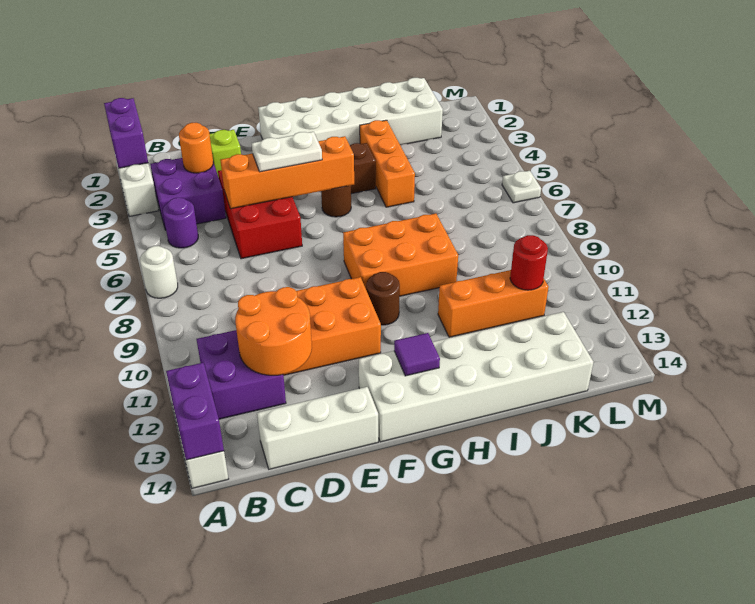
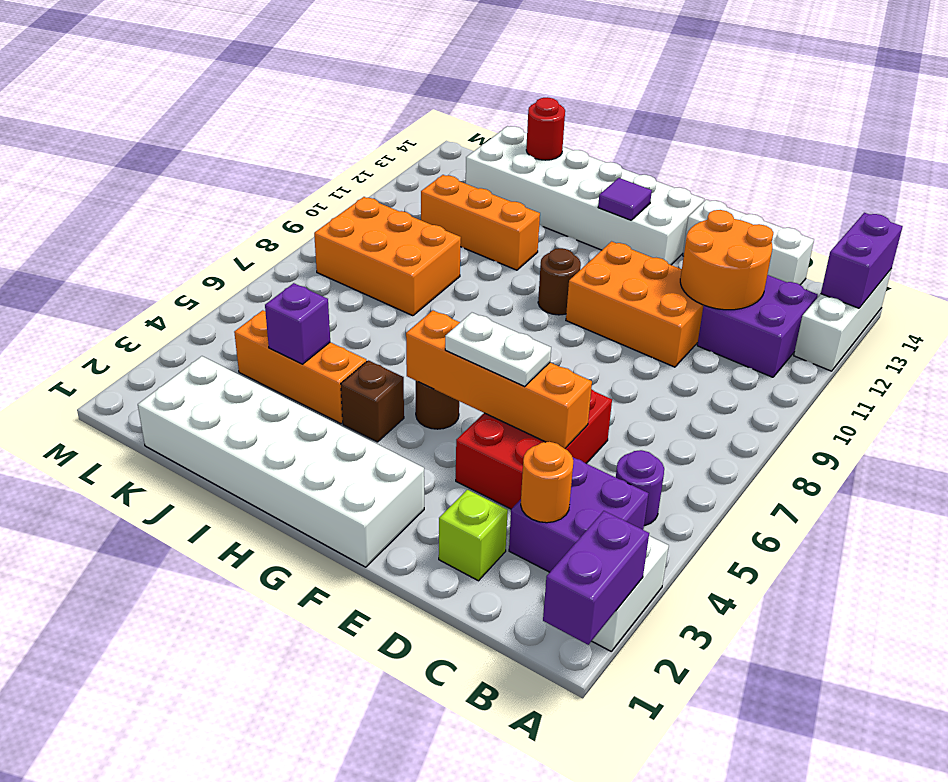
white round brick A7 level 1 -> none
orange brick G8:I9 level 1 -> orange brick J8:L9 level 1
orange brick I3:I5 level 1 -> orange brick I4:K4 level 1
none -> purple brick J4 level 2
red round brick K11 level 2 -> red round brick J14 level 2
white plate M6 level 1 -> none

